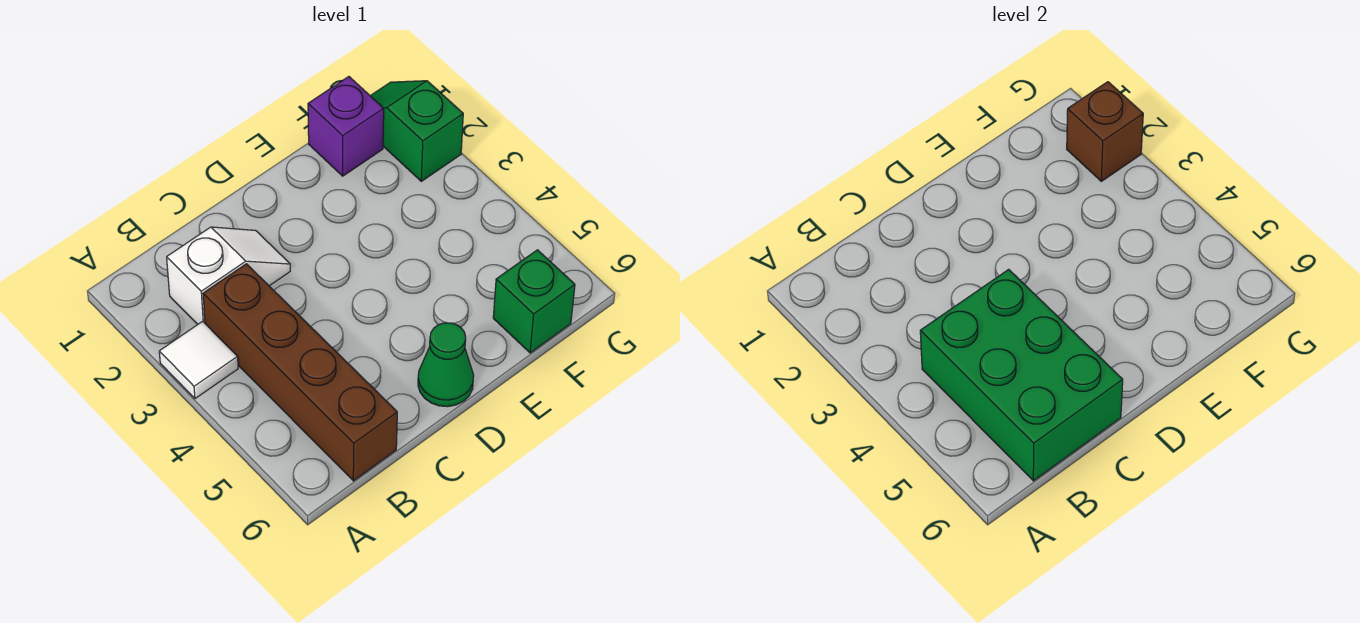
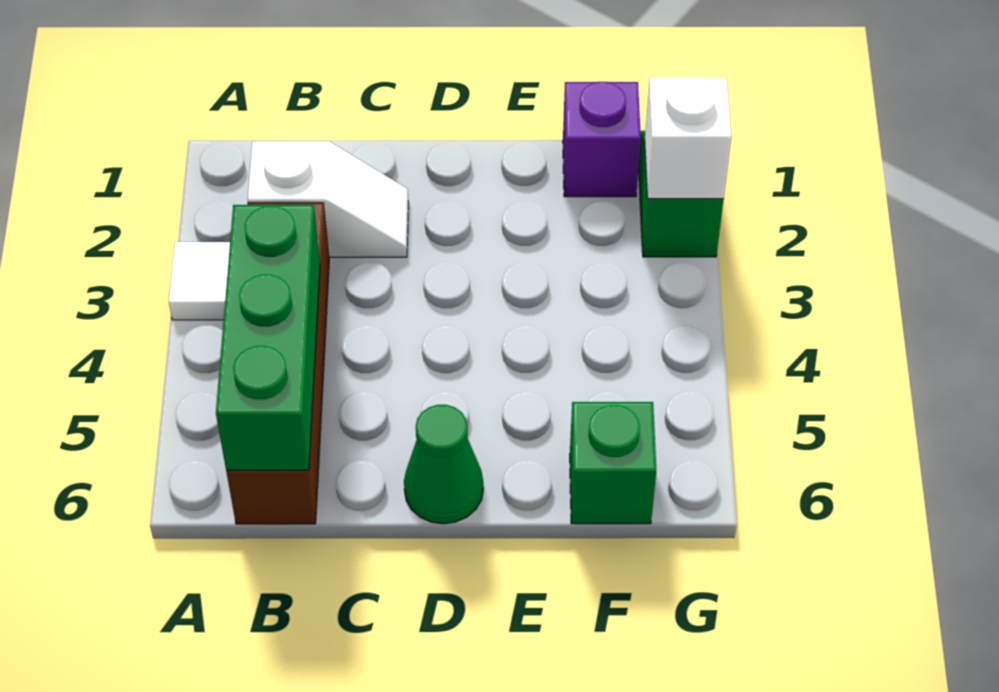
green brick B4:C6 level 2 -> green brick B4:B6 level 2
brown brick G2 level 2 -> white brick G2 level 2

